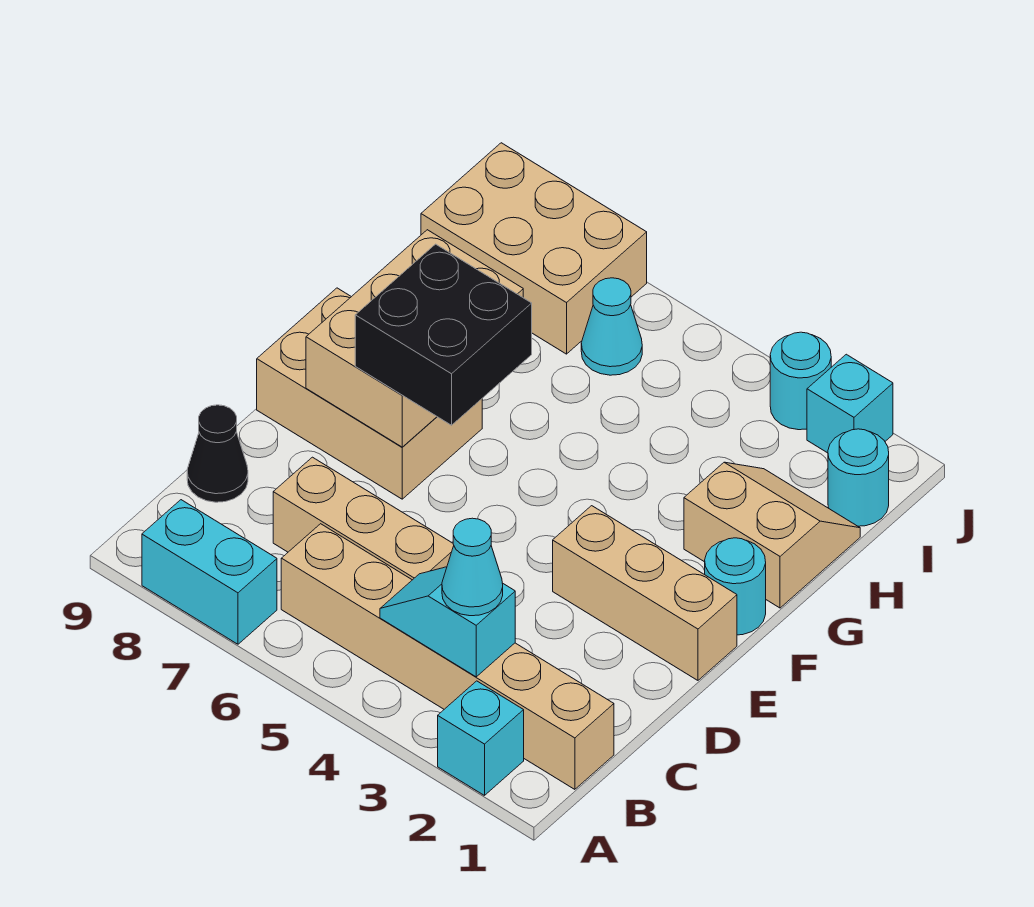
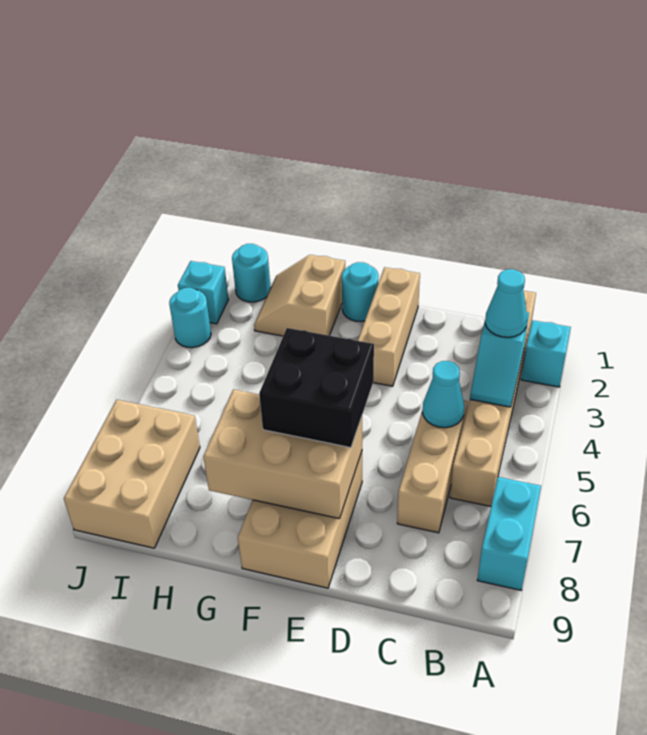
black cone C9 level 1 -> none
cyan cone I6 level 1 -> cyan cone C5 level 2

